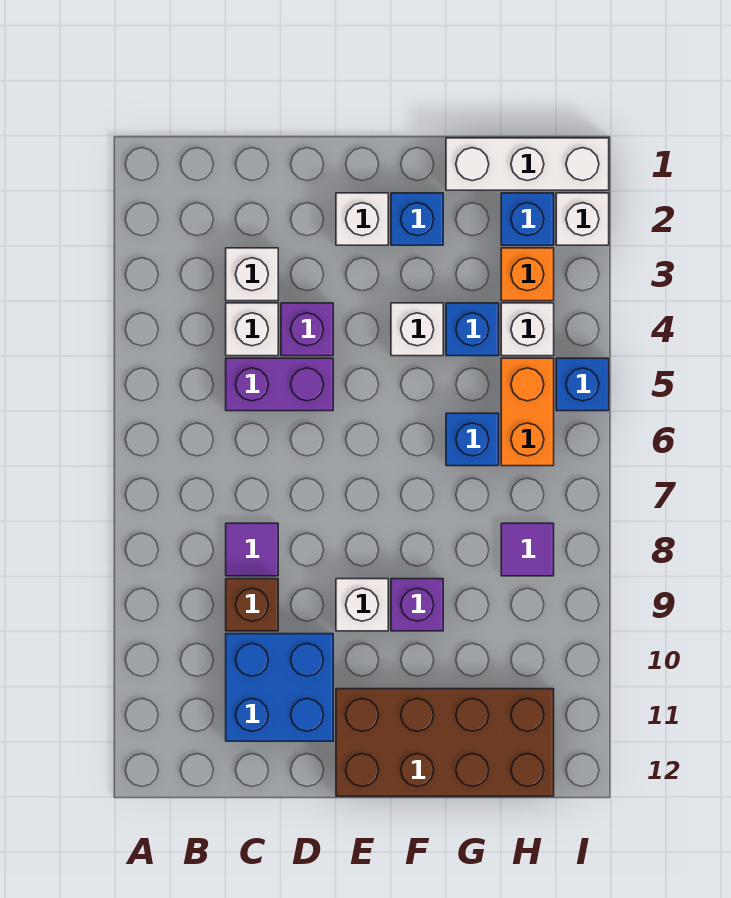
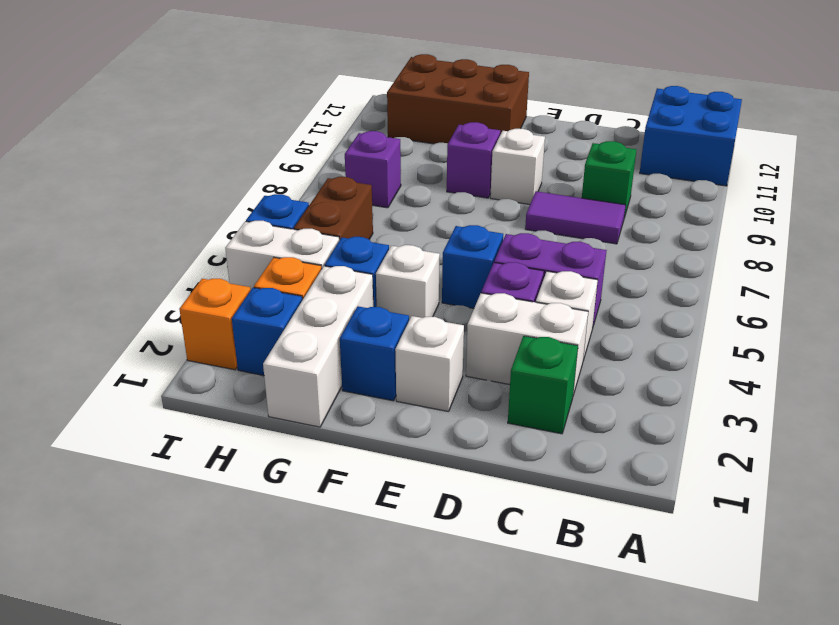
none -> green brick C2 level 1
white brick C3 level 1 -> white brick C3:D3 level 1
purple tile C8 level 1 -> purple tile C8:D8 level 1
brown brick C9 level 1 -> green brick C9 level 1
blue brick C10:D11 level 1 -> blue brick A11:B12 level 1
brown brick E11:H12 level 1 -> brown brick F11:H12 level 1
white brick G1:I1 level 1 -> white brick G1:G3 level 1
blue brick G6 level 1 -> blue brick E5 level 1
white brick H4 level 1 -> white brick H4:I4 level 1
orange brick H5:H6 level 1 -> brown brick H5:H6 level 1
purple tile H8 level 1 -> purple brick H8 level 1
white brick I2 level 1 -> orange brick I2 level 1

